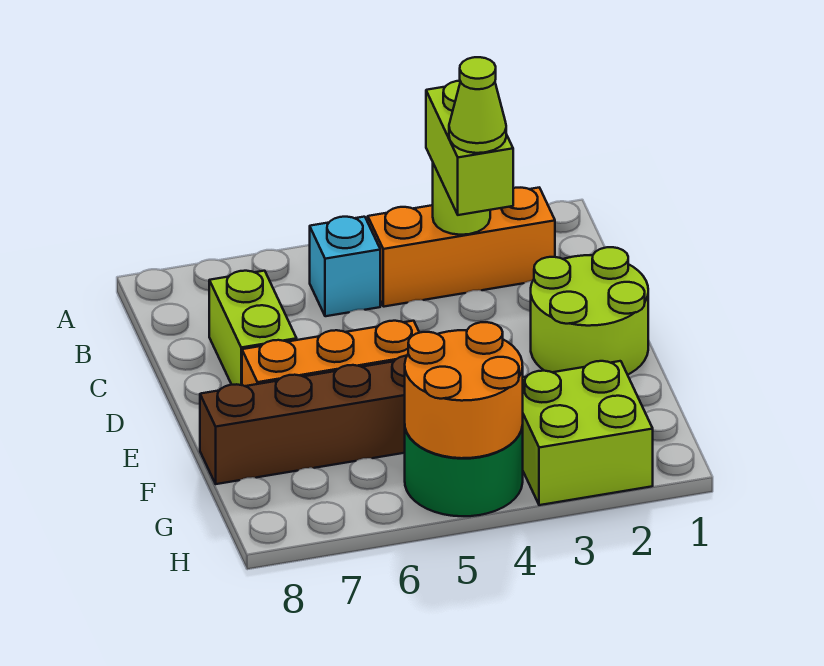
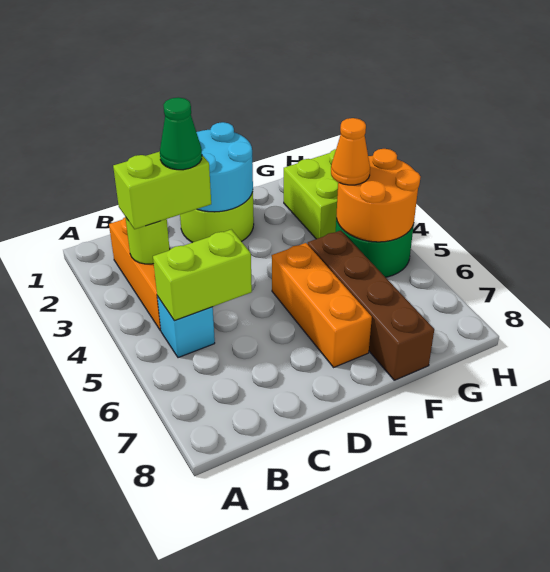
lime cone C3 level 4 -> green cone C3 level 4
lime brick C7:D7 level 1 -> lime brick B5:C5 level 2
none -> cyan round brick D1:E2 level 2
none -> orange cone G4 level 3

